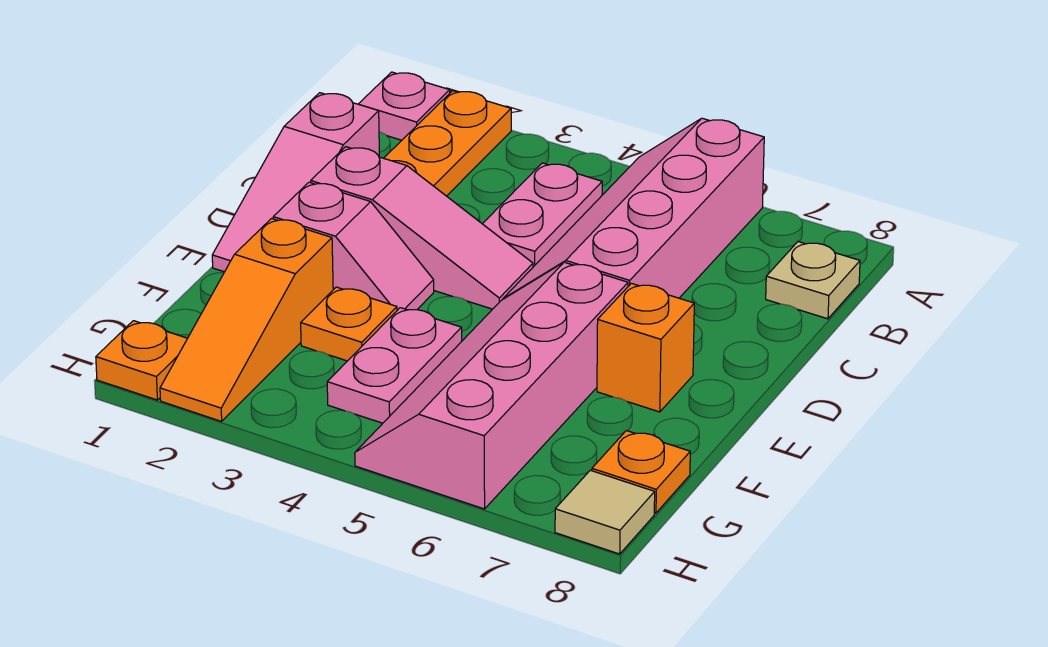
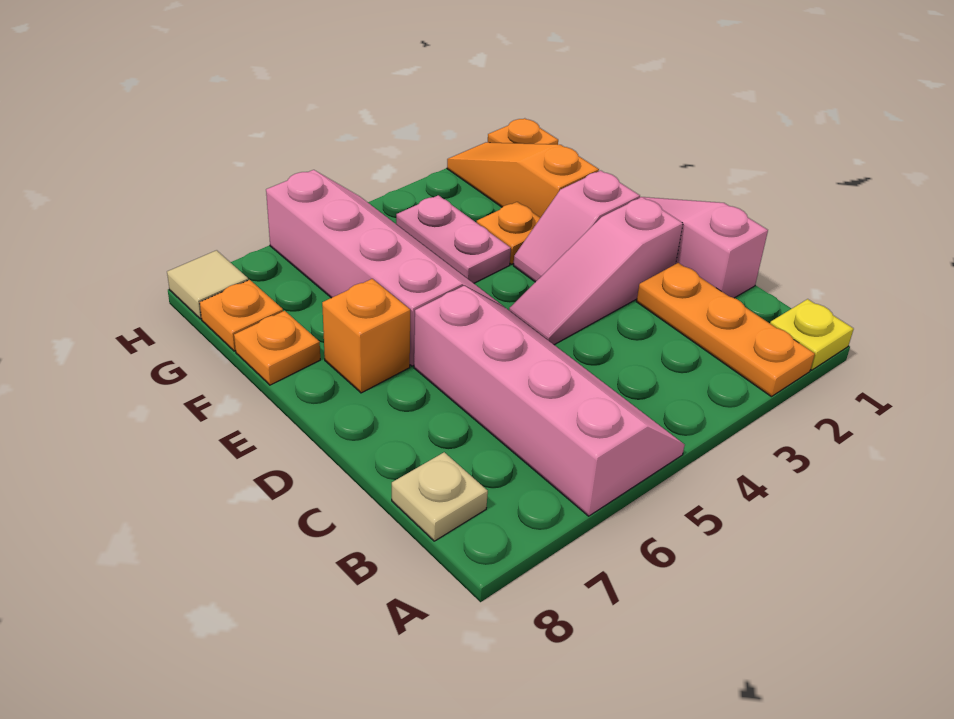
pink plate A1 level 1 -> yellow plate A1 level 1
pink plate B4:C4 level 1 -> none
none -> orange plate F8 level 1

